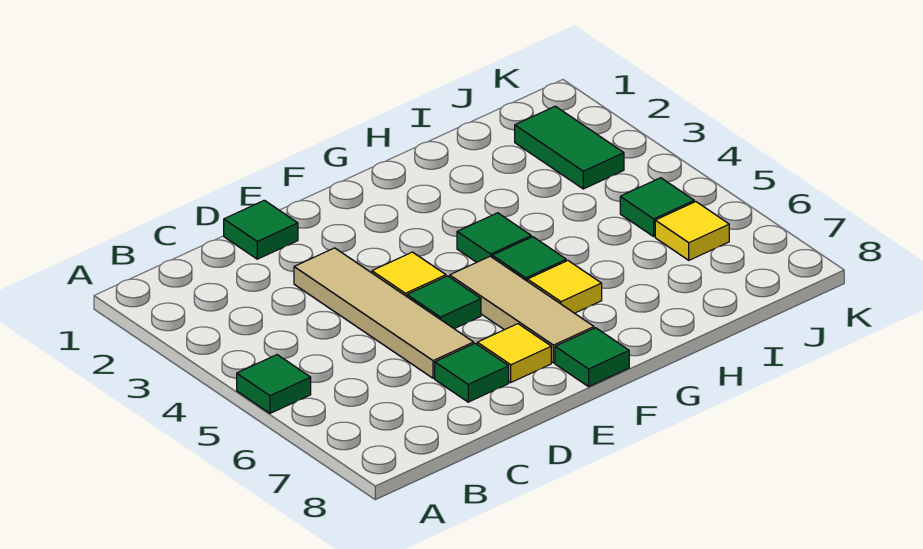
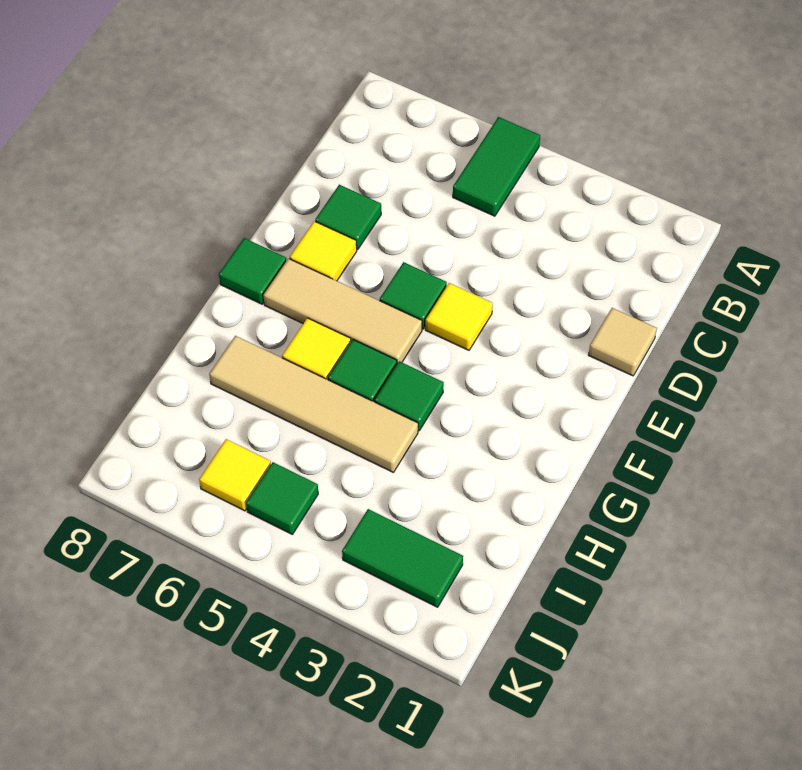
green tile A5 level 1 -> green tile A5:B5 level 1
green tile D1 level 1 -> tan tile D1 level 1
tan tile D3:D6 level 1 -> tan tile H4:H7 level 1

